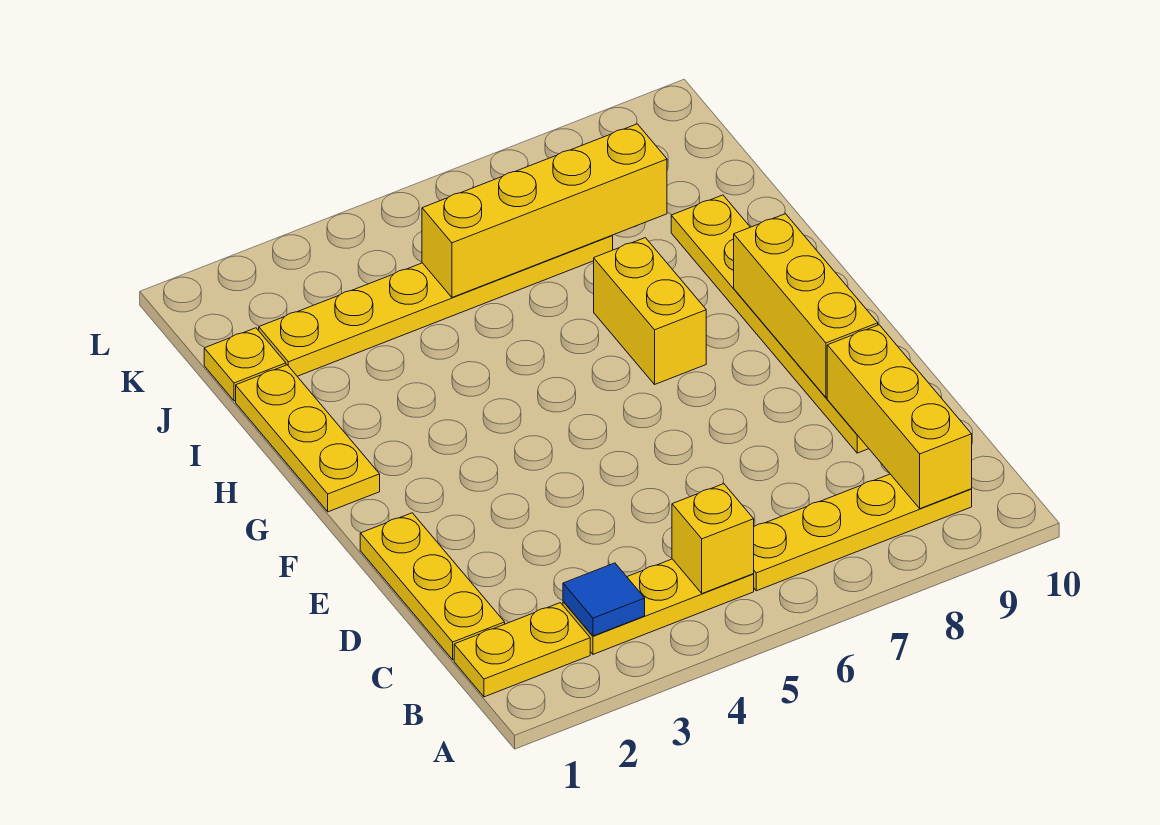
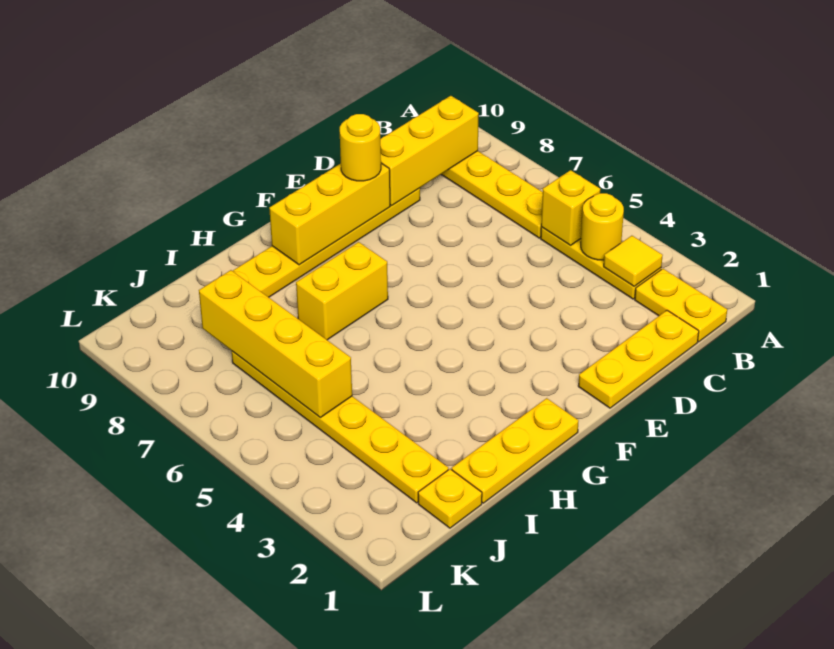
blue tile B3 level 2 -> yellow tile B3 level 2
none -> yellow round brick B4 level 2
none -> yellow round brick E9 level 3

